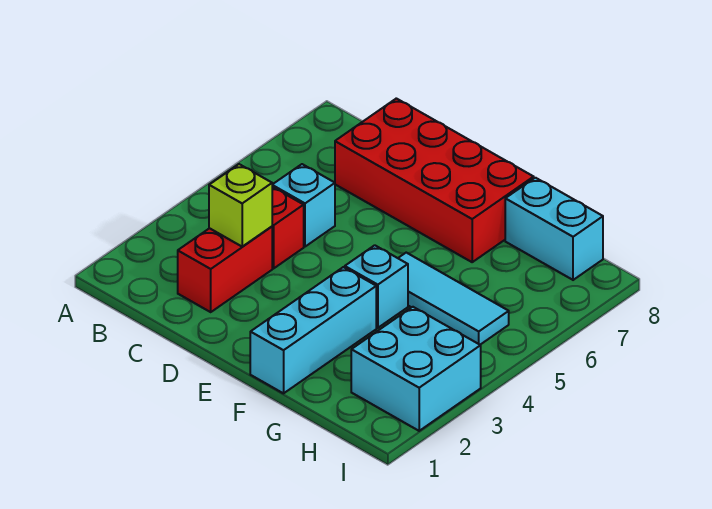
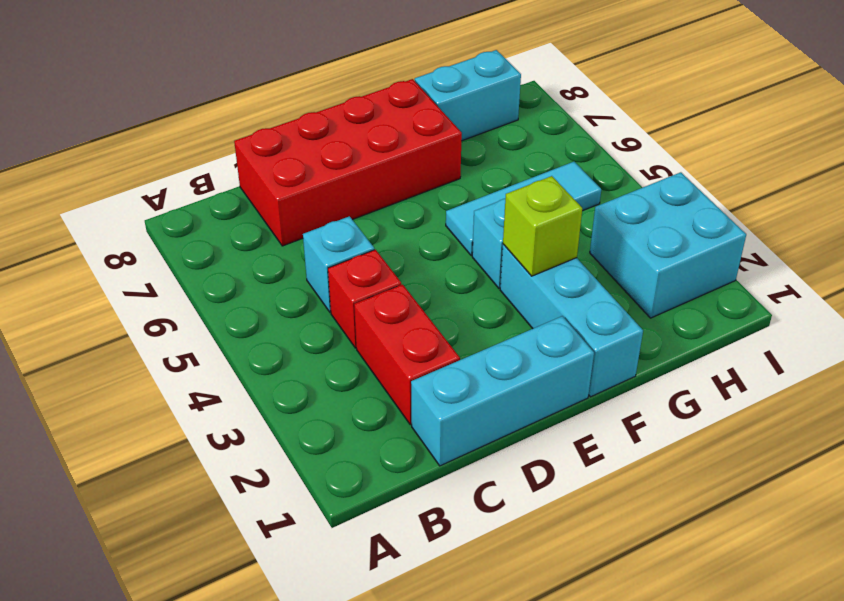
none -> cyan brick C1:E1 level 1
lime brick C3 level 2 -> lime brick F3 level 2

